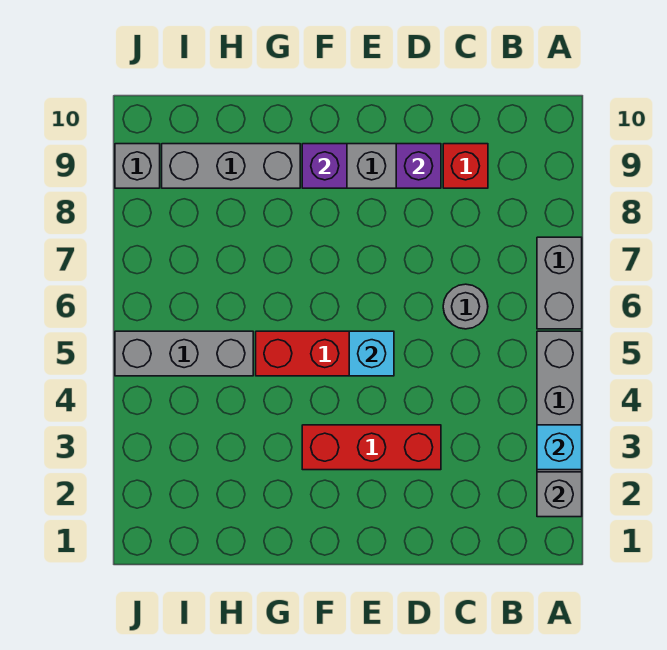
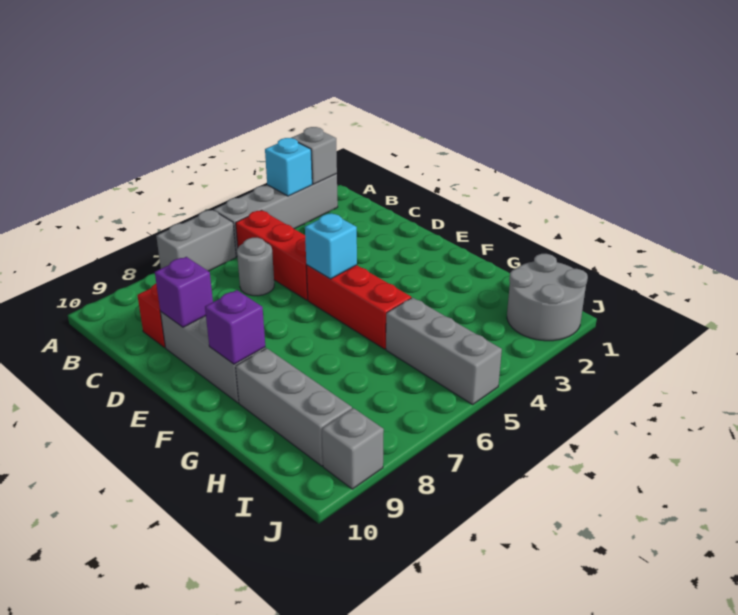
red brick D3:F3 level 1 -> red brick B5:D5 level 1
none -> grey round brick I1:J2 level 1

